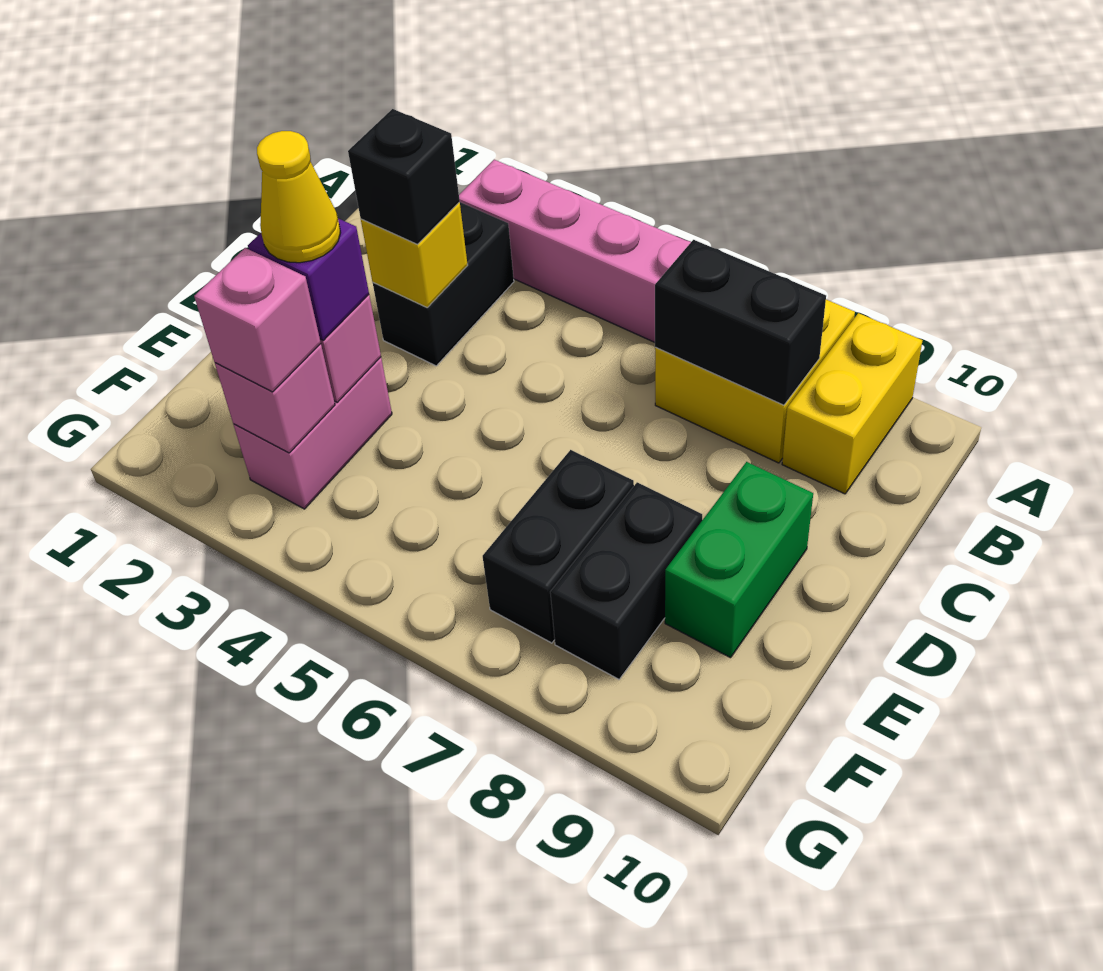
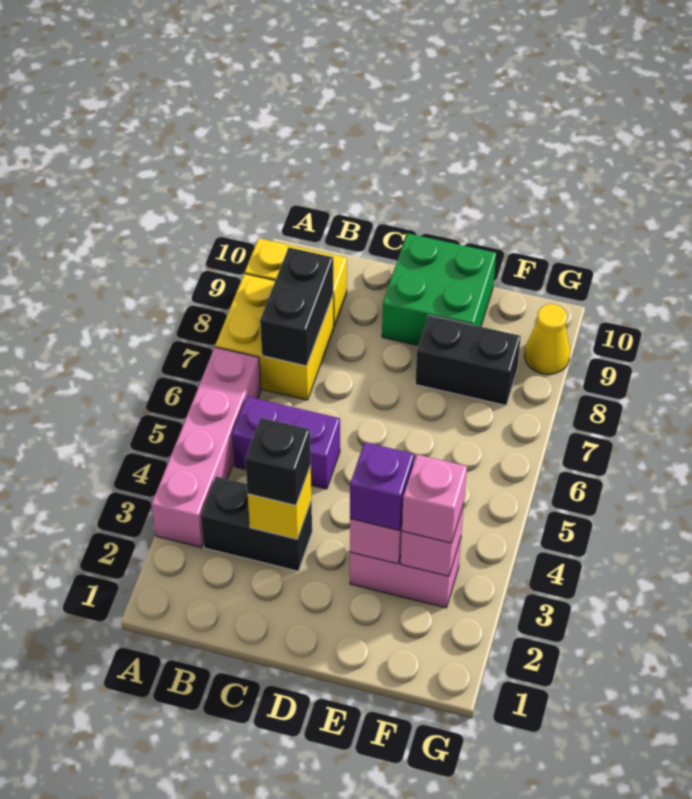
none -> purple brick B5:C5 level 1
green brick D9:E9 level 1 -> green brick D9:E10 level 1
yellow cone E3 level 4 -> yellow cone G9 level 1
black brick E7:F7 level 1 -> none

